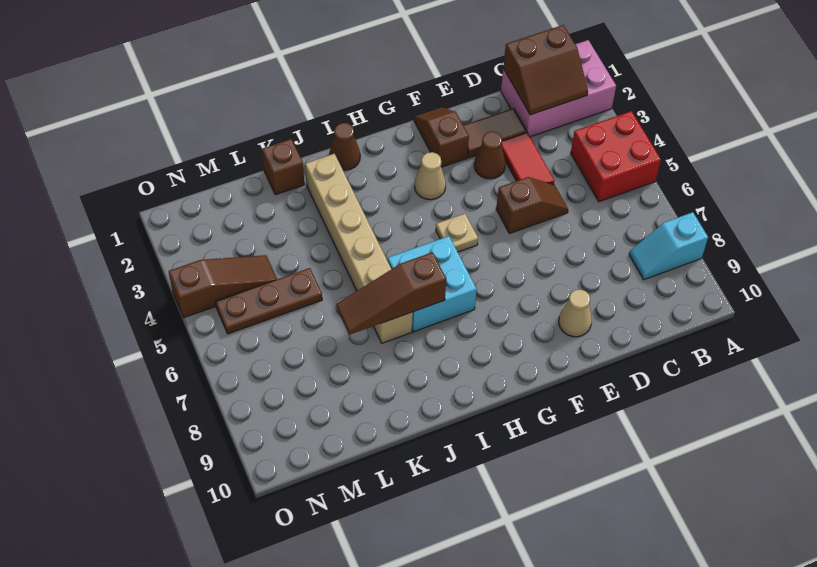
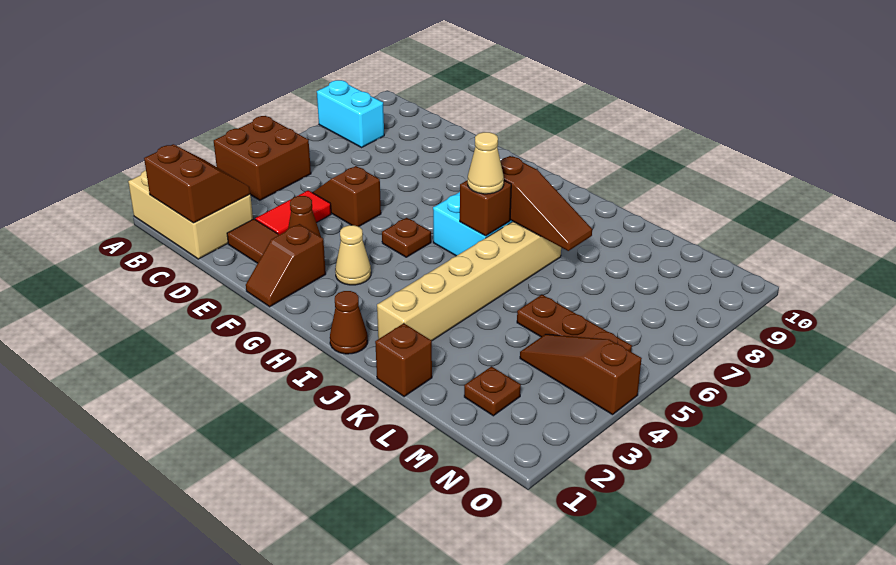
pink brick A1:C2 level 1 -> tan brick A1:C2 level 1
red brick A4:B5 level 1 -> brown brick A4:B5 level 1
cyan slope A8:B8 level 1 top A -> cyan brick A8:B8 level 1
tan cone E9 level 1 -> tan cone I6 level 3
tan plate G5 level 1 -> brown plate G5 level 1
none -> brown brick I6 level 2
none -> brown plate M2 level 1

